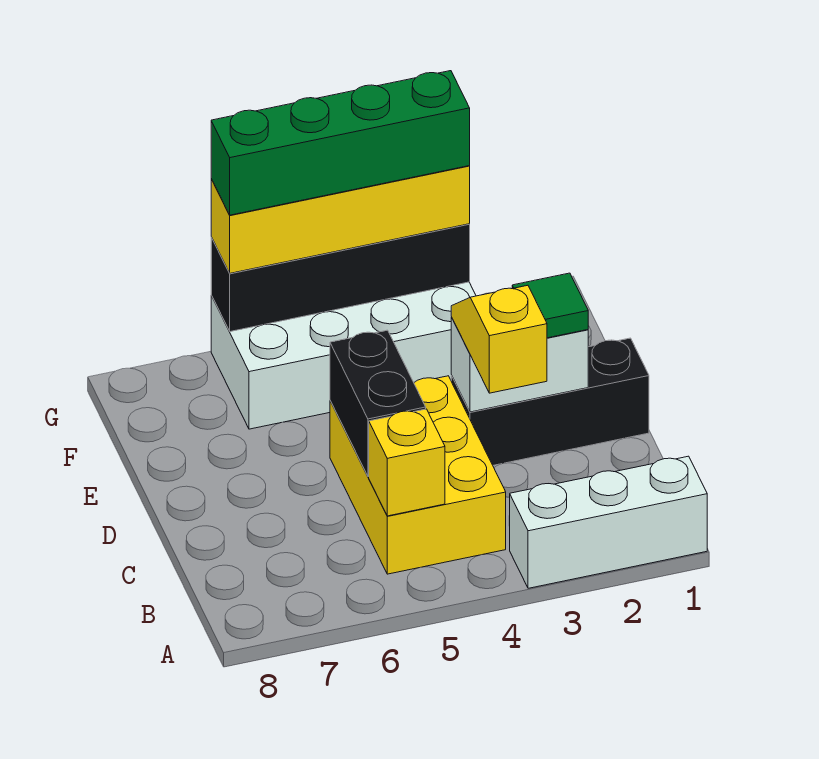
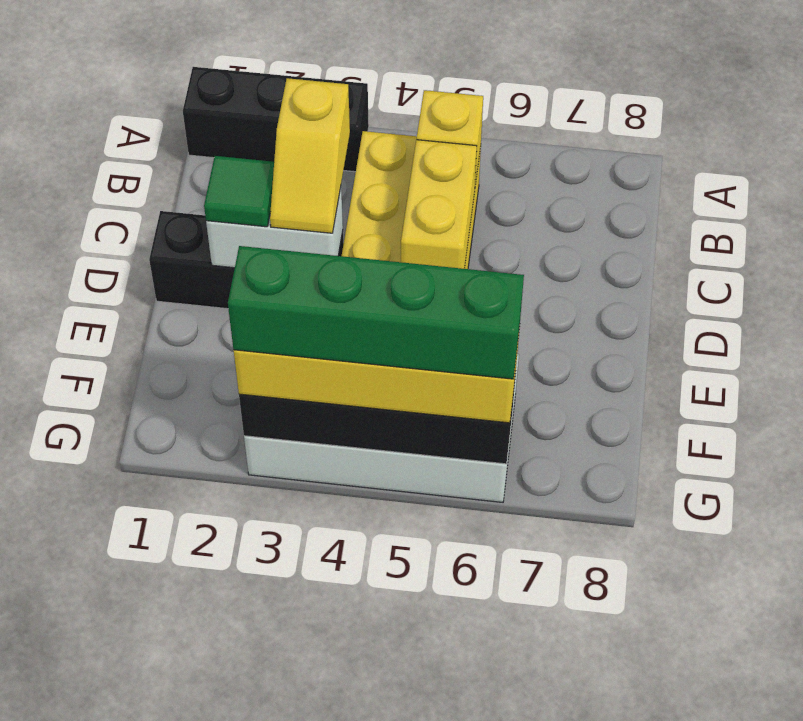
white brick A1:A3 level 1 -> black brick A1:A3 level 1
black brick C5:D5 level 2 -> yellow brick C5:D5 level 2

